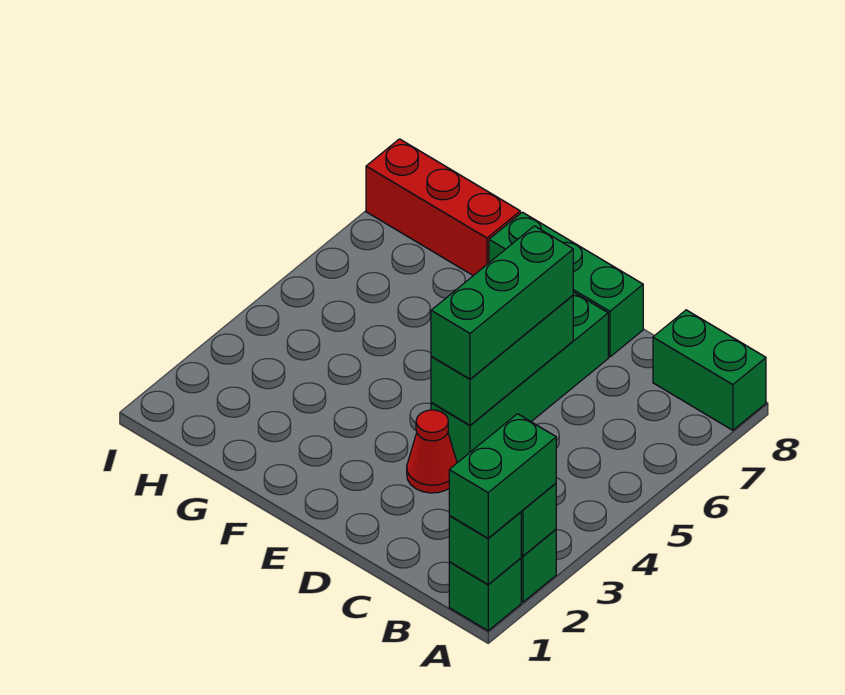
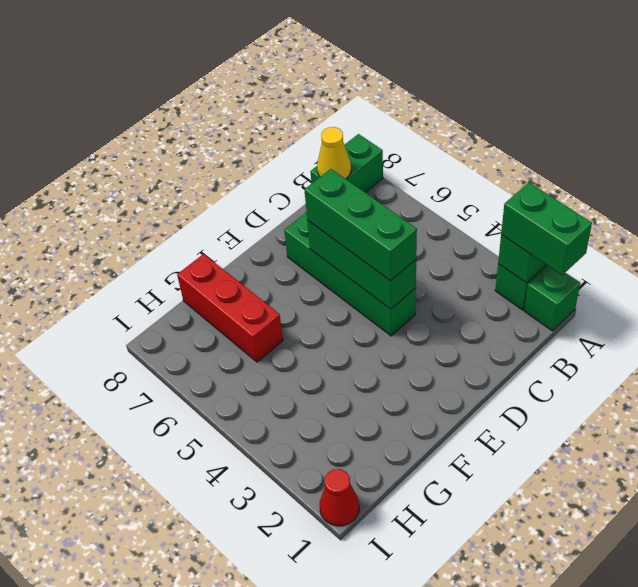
green brick A1 level 2 -> none
none -> yellow cone B8 level 2
red cone D3 level 1 -> red cone I1 level 1
green brick D8:F8 level 1 -> none
red brick G8:I8 level 1 -> red brick G6:G8 level 1

